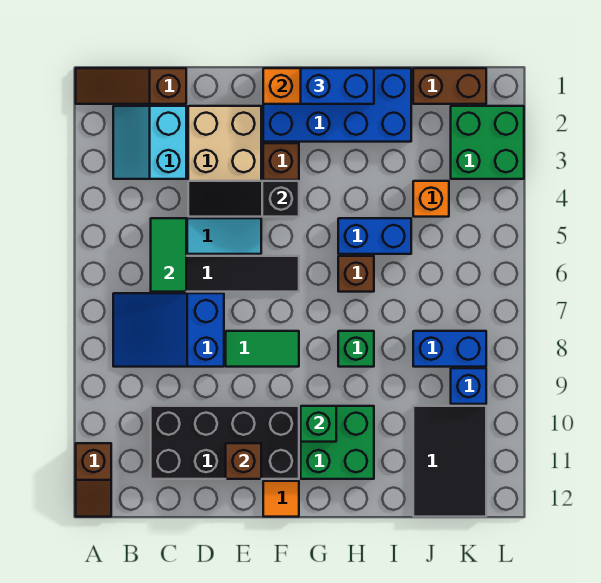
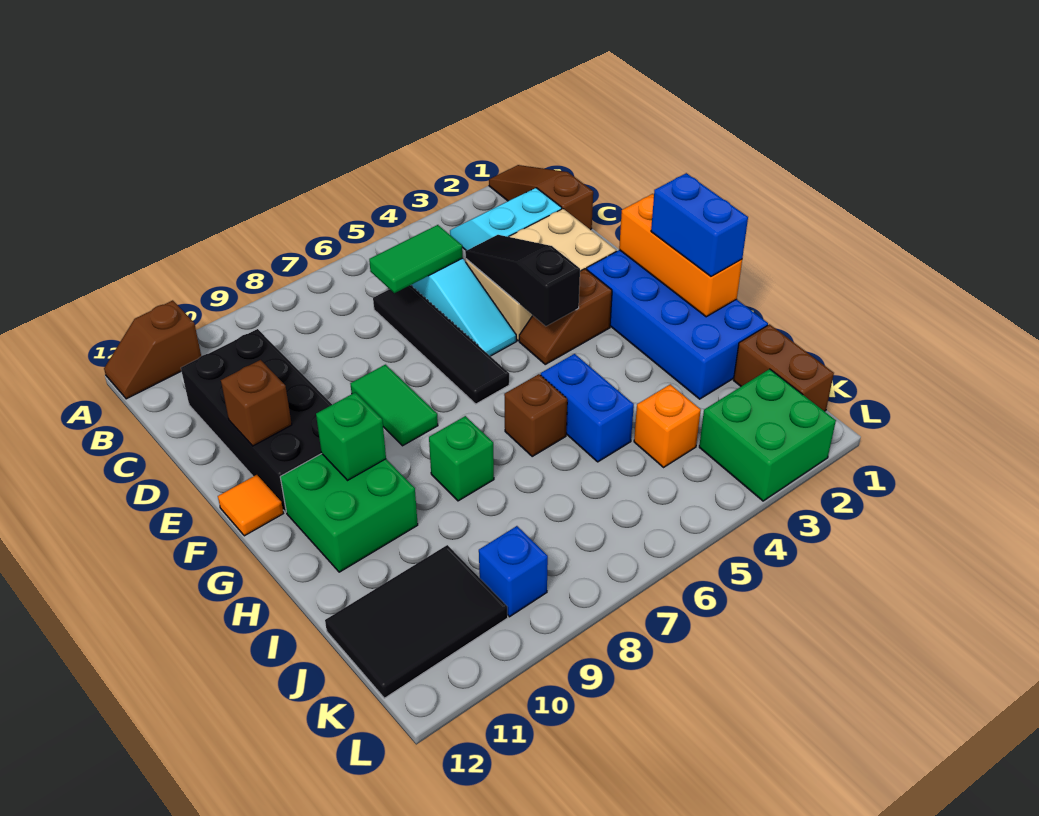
blue slope B7:D8 level 1 top D -> none
blue brick J8:K8 level 1 -> none

